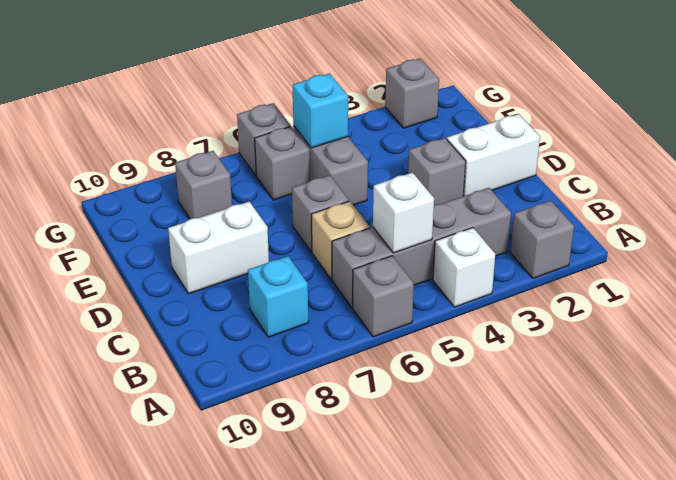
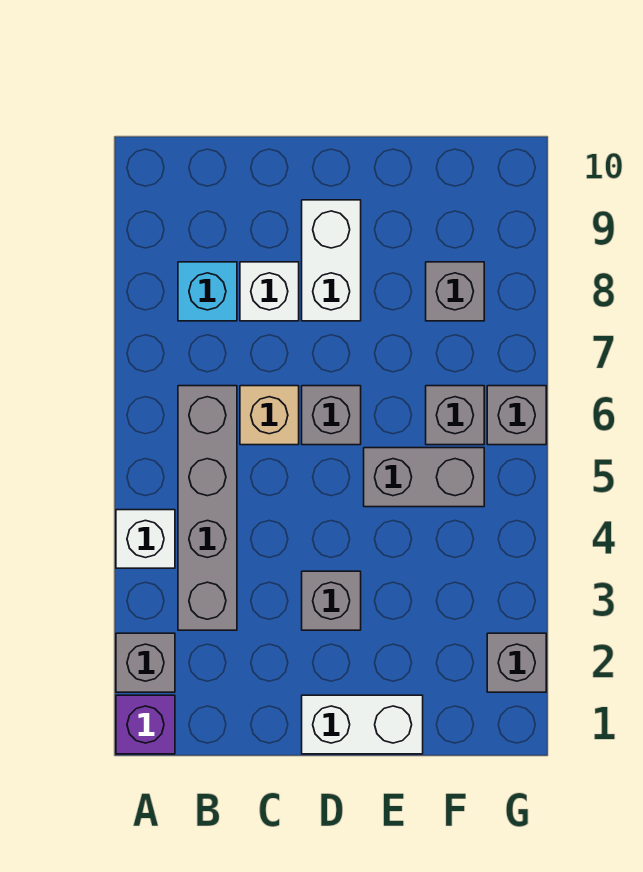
none -> purple brick A1 level 1
grey brick A6 level 1 -> none
white brick B5 level 2 -> white brick C8 level 1
white brick D1:D2 level 1 -> white brick D1:E1 level 1
cyan brick F5 level 2 -> none

